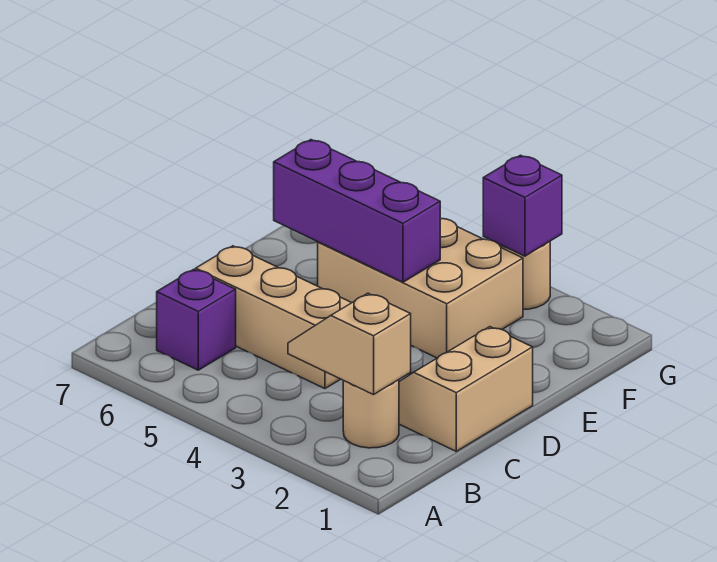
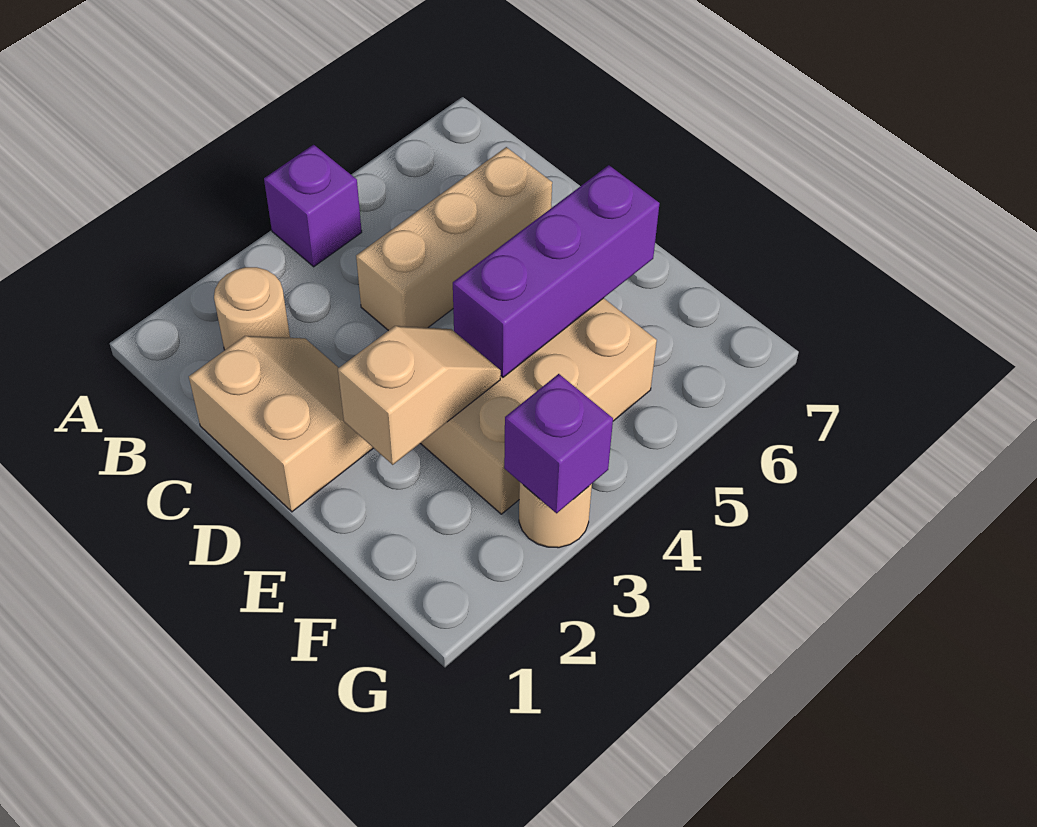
tan slope B2:B3 level 2 top 2 -> tan slope E2:E3 level 2 top 2
purple brick B6 level 1 -> purple brick A4 level 1

